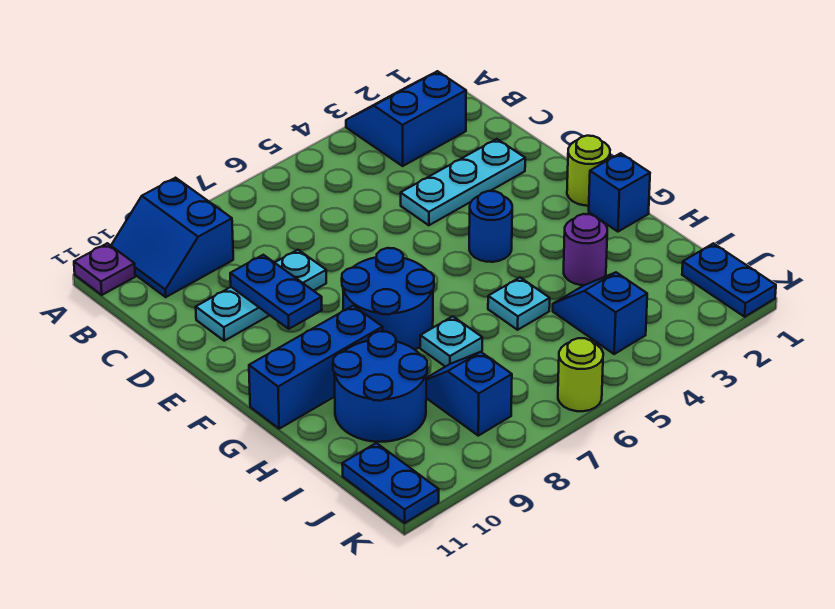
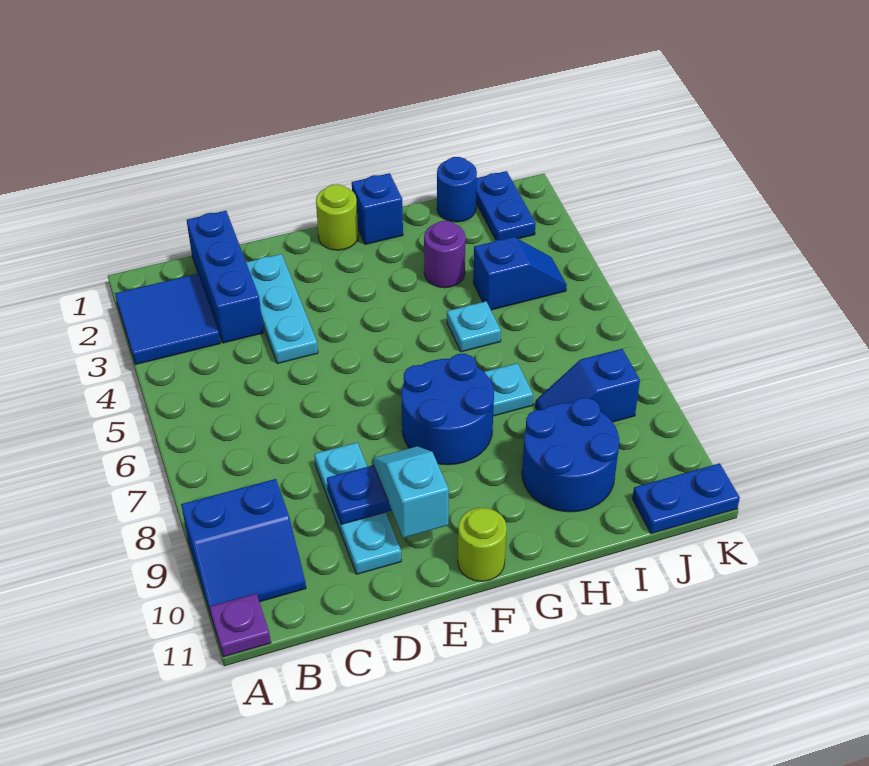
blue slope A2:B3 level 1 top B -> blue tile A2:B3 level 1
none -> cyan slope E9:E10 level 3 top 10
blue round brick F4 level 1 -> blue round brick I1 level 1
blue brick G9:G11 level 1 -> blue brick C1:C3 level 1
blue slope I4:J4 level 1 top J -> blue slope I4:J4 level 1 top I
blue plate J1:K1 level 1 -> blue plate J1:J2 level 1
lime round brick K6 level 1 -> lime round brick F11 level 1

